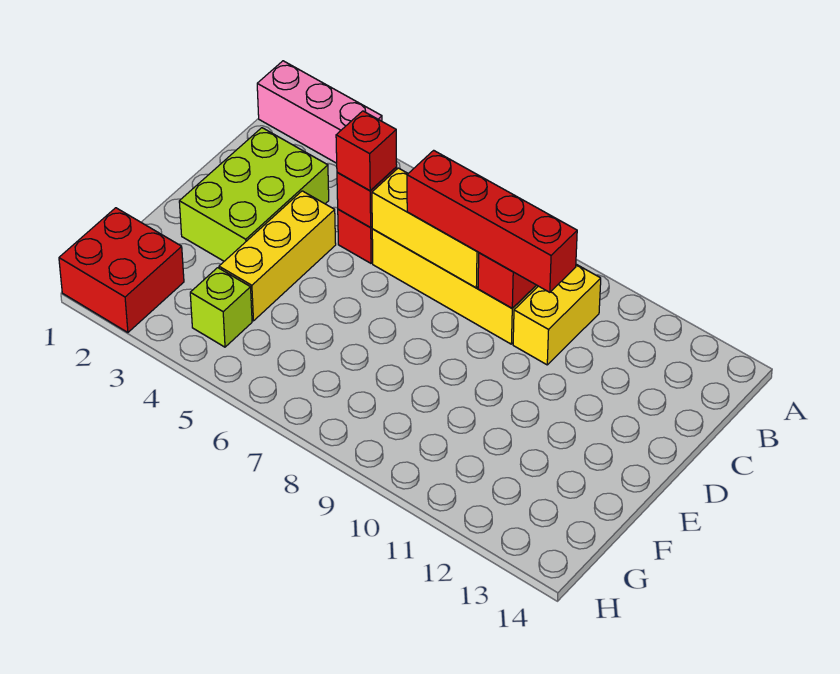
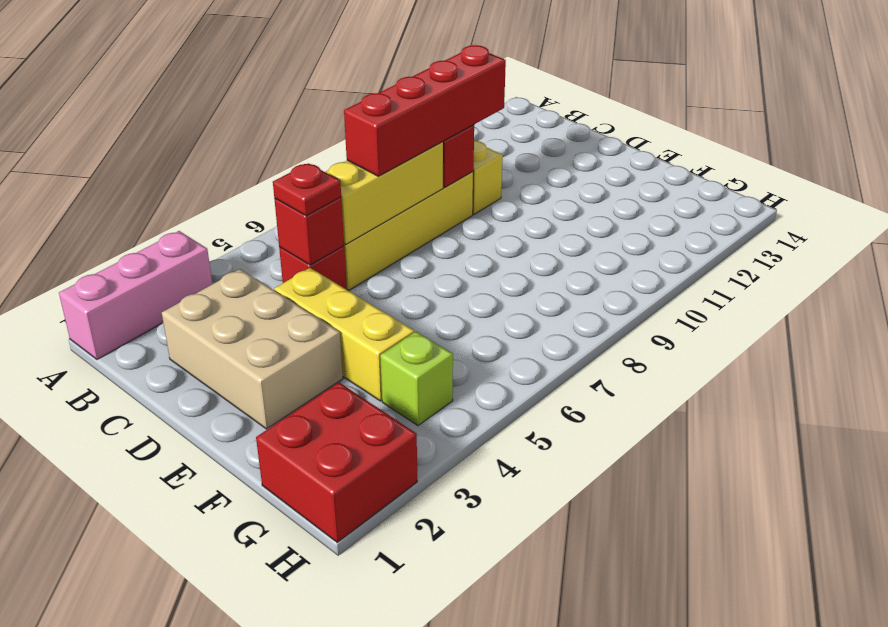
lime brick C2:E3 level 1 -> tan brick C2:E3 level 1
red brick C5 level 3 -> red plate C5 level 3

